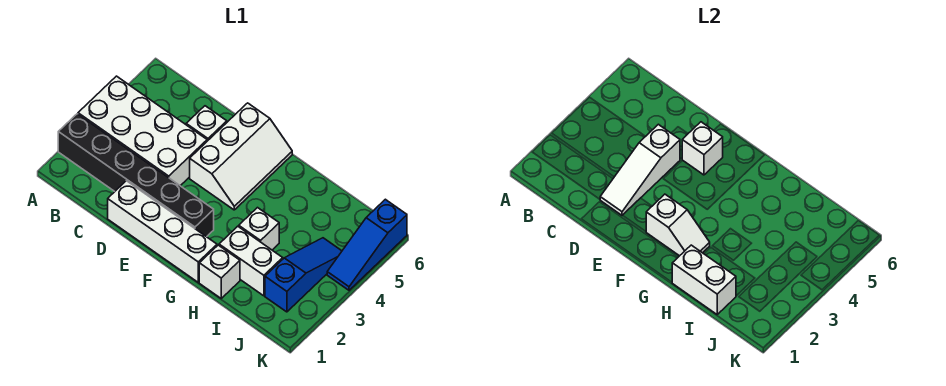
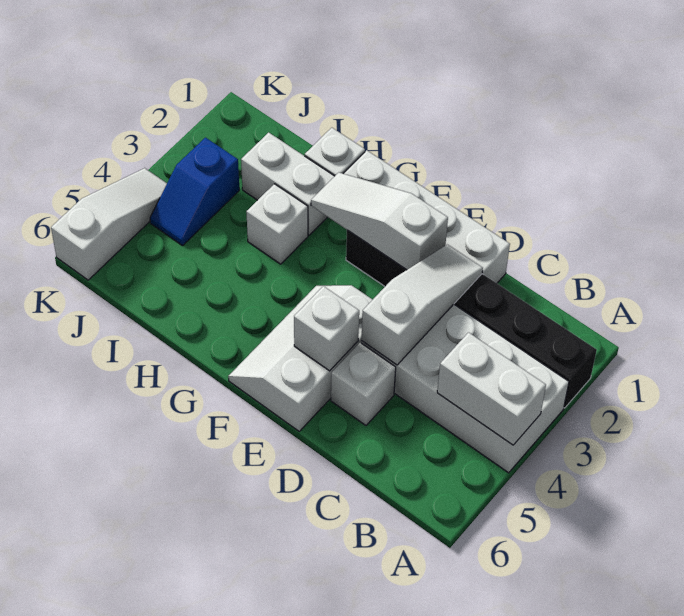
white slope F2:G2 level 2 top F -> white slope E2:G2 level 2 top E
white brick H1:I1 level 2 -> white brick A4:B4 level 2
blue slope J2:J4 level 1 top 2 -> blue slope J3:J4 level 1 top 3
blue slope K4:K6 level 1 top 6 -> white slope K4:K6 level 1 top 6

